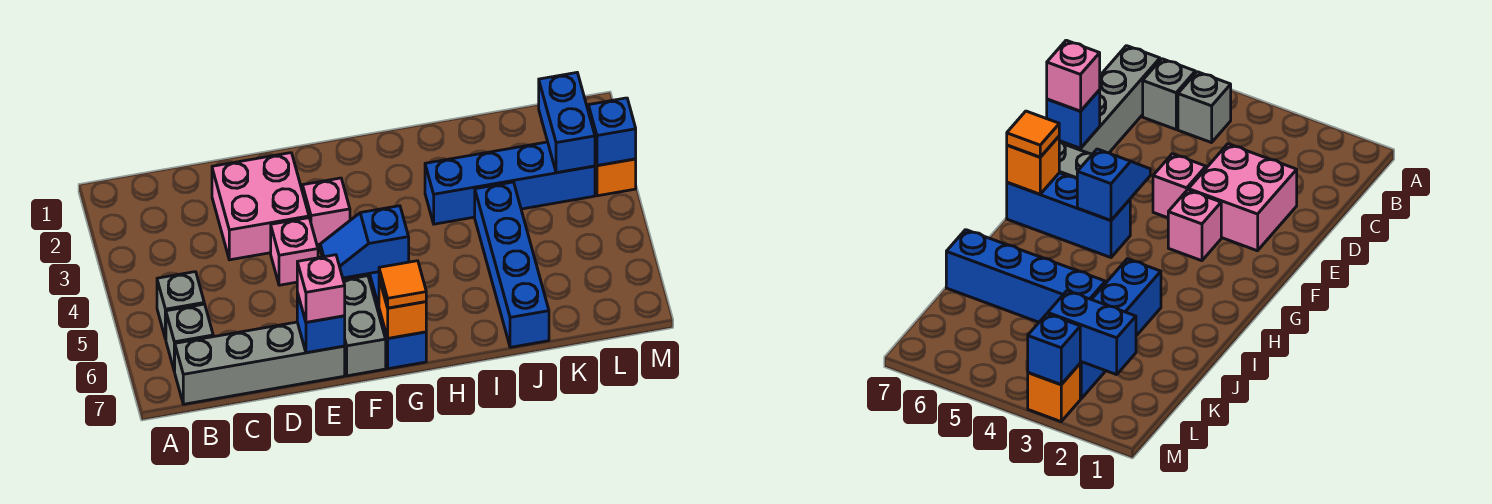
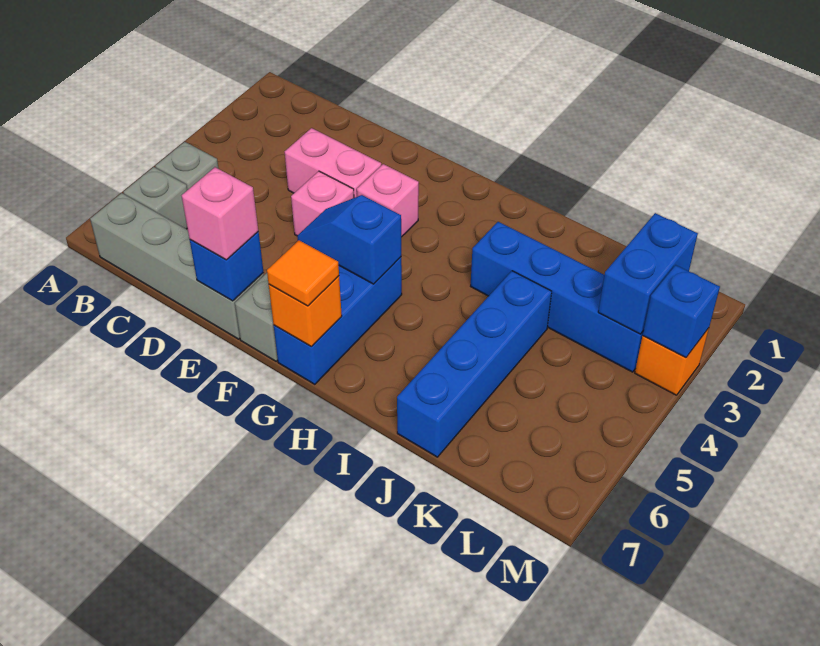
pink brick D2:E3 level 1 -> pink brick D3:E3 level 1

